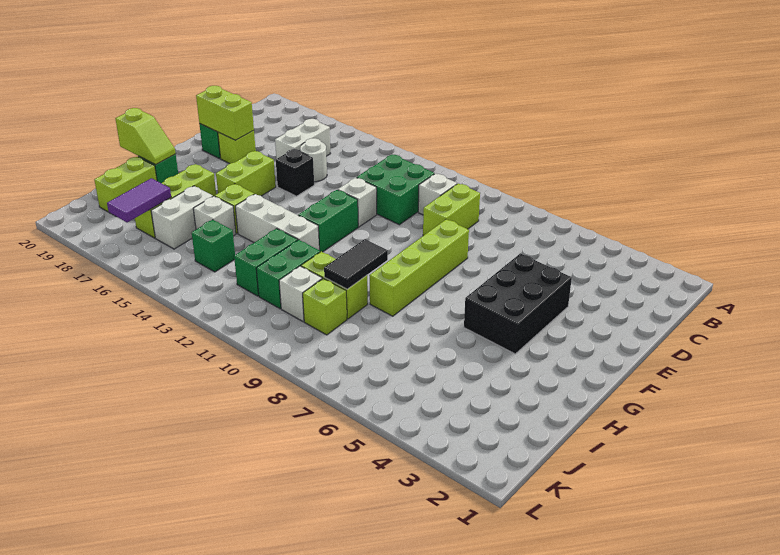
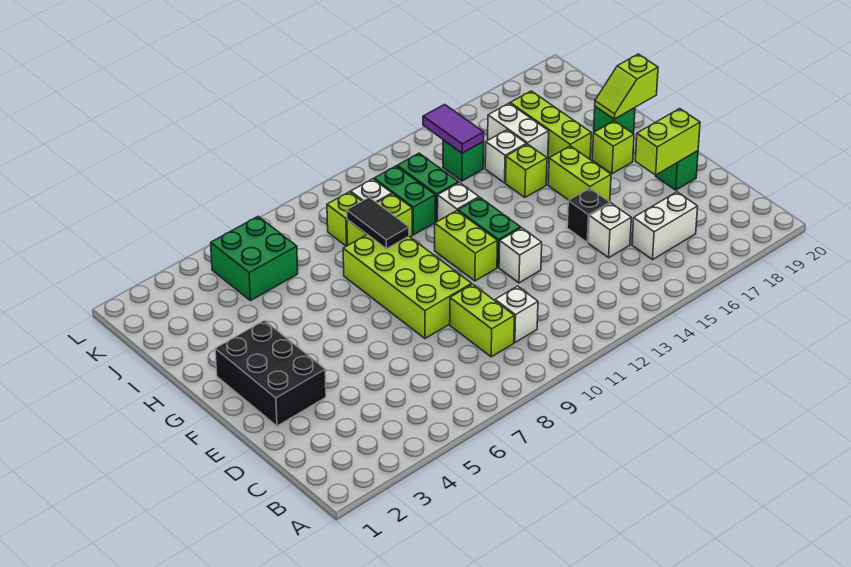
green brick C11:D12 level 1 -> green brick J5:K6 level 1
white brick C16:D16 level 1 -> white brick C16:C17 level 1
white round brick D15 level 1 -> white brick D15 level 1
black brick E4:G5 level 1 -> black brick E2:G3 level 1
lime brick E8:H8 level 1 -> lime brick E8:H9 level 1
lime brick E18 level 1 -> lime brick G18 level 1
white brick H12:H14 level 1 -> white brick H12 level 1
lime brick I19:J19 level 1 -> lime brick F11:G11 level 1
purple tile J17:K17 level 2 -> purple tile J14:K14 level 2

